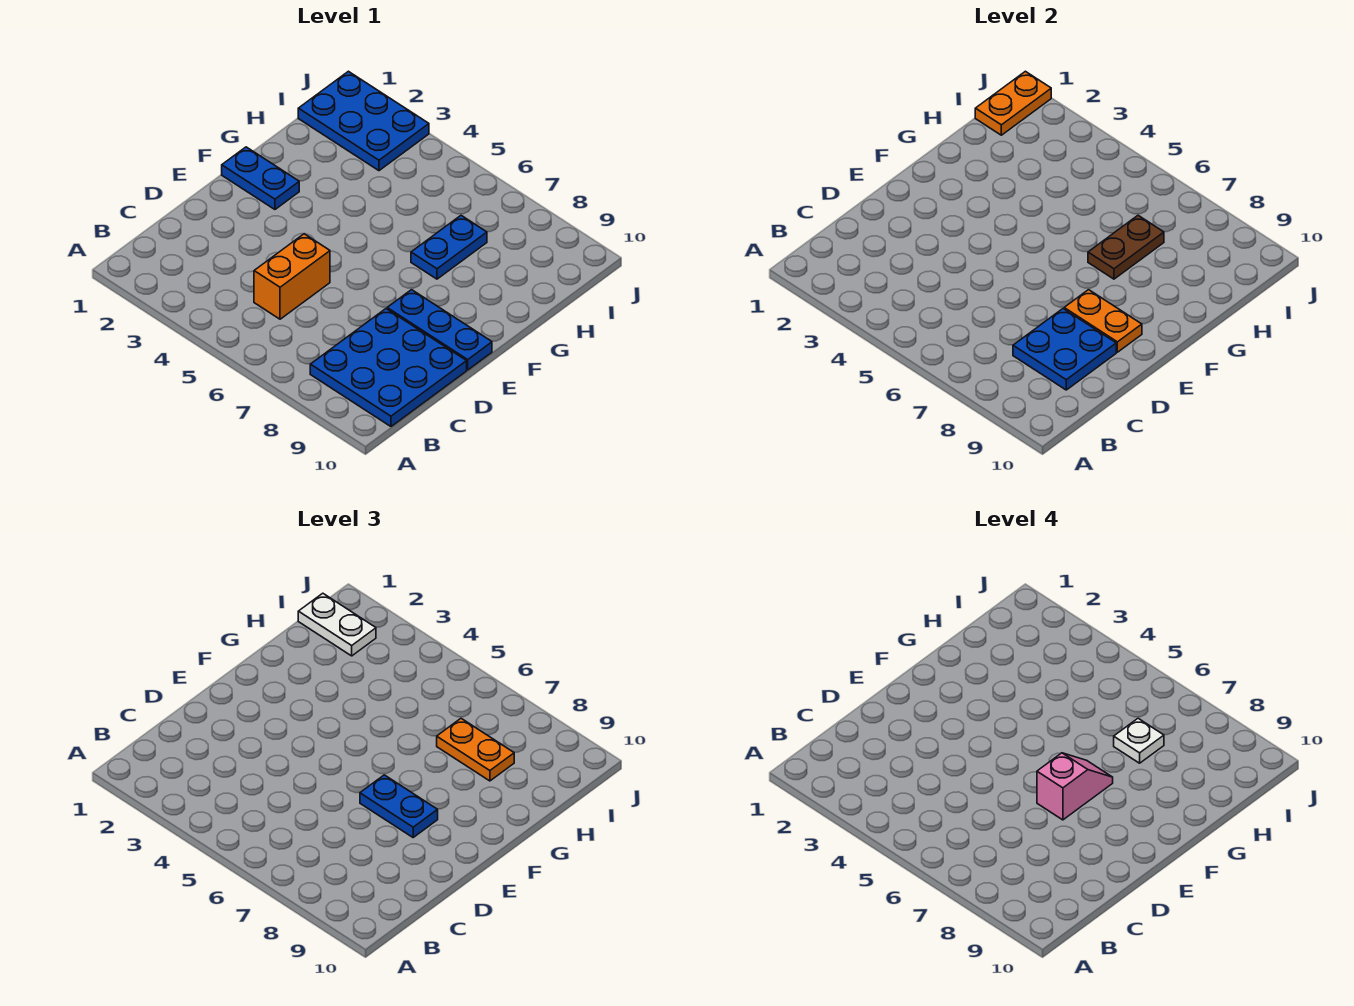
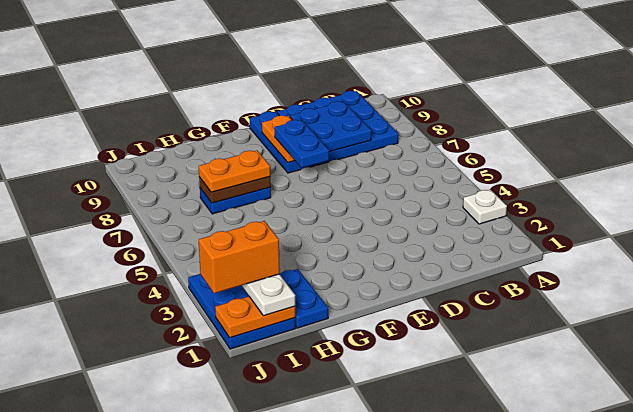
orange brick C5:D5 level 1 -> orange brick I2:J2 level 4
pink slope E7:F7 level 4 top E -> none
blue plate F1:F2 level 1 -> blue plate H1:H2 level 1
orange plate H7:H8 level 3 -> orange plate G7:H7 level 3
white plate H7 level 4 -> white plate A3 level 1

